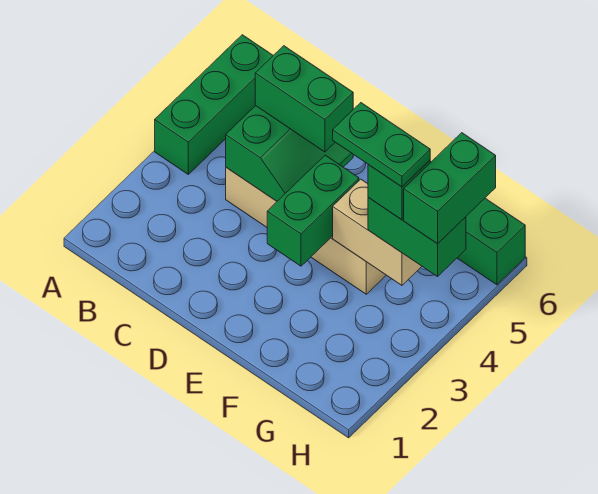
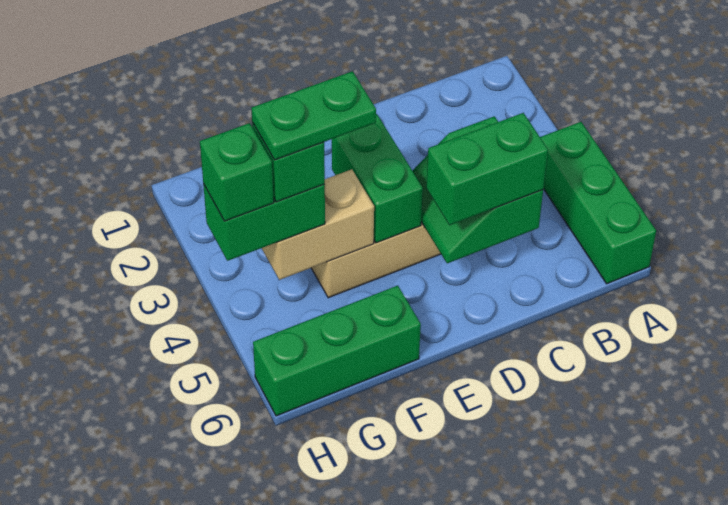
green brick H4:H5 level 4 -> green brick H4 level 4

